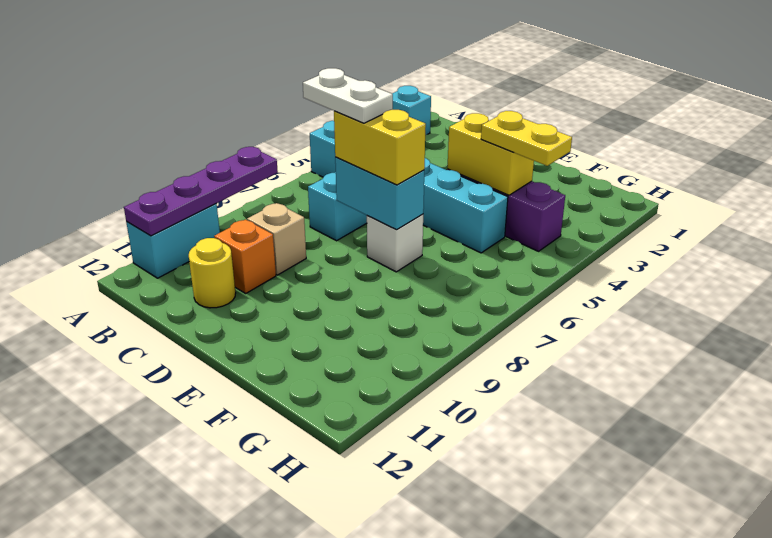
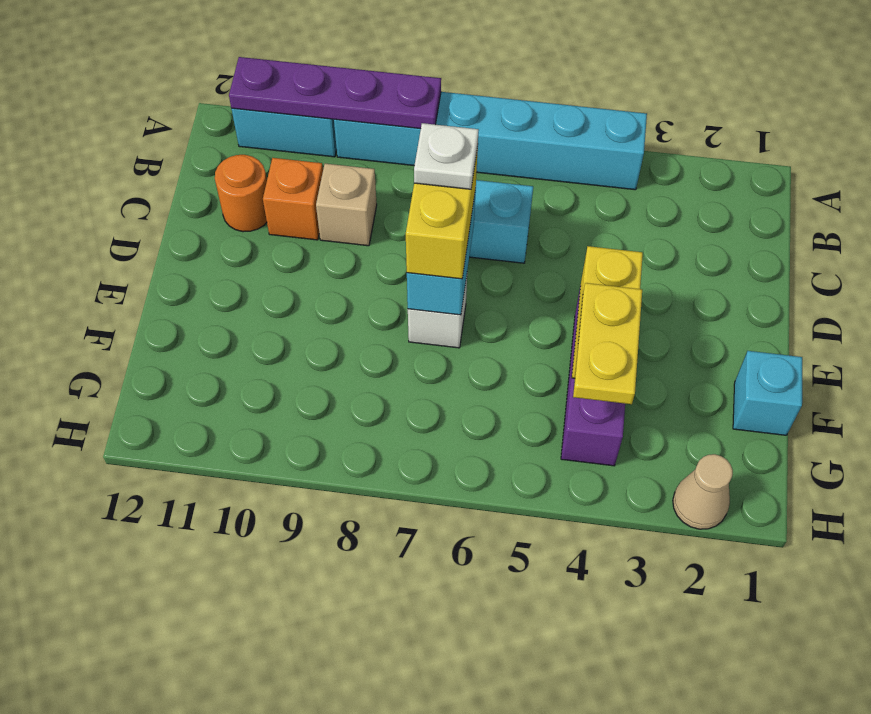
cyan brick A2 level 1 -> cyan brick F1 level 1
cyan brick A5:F5 level 1 -> cyan brick A4:A9 level 1
white plate C7:D7 level 4 -> white plate D7 level 4
yellow round brick C11 level 1 -> orange round brick C11 level 1
none -> tan cone H2 level 1

